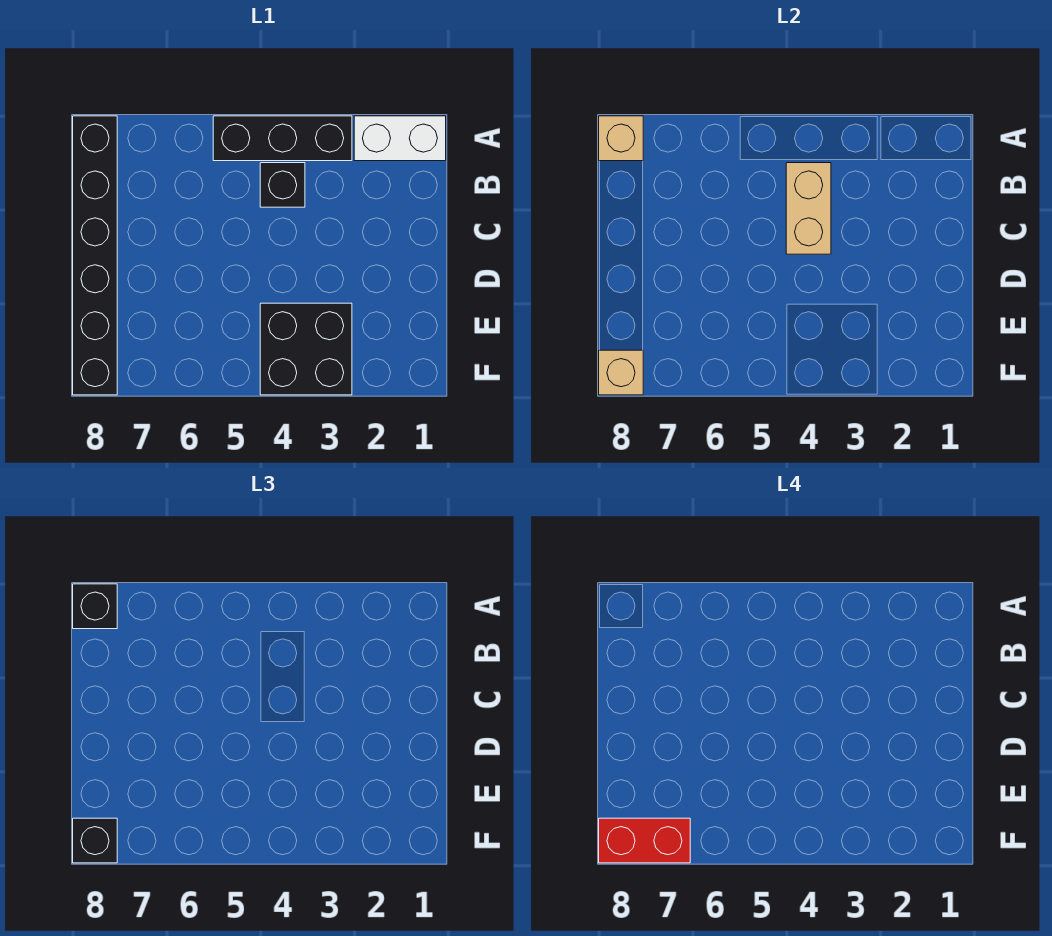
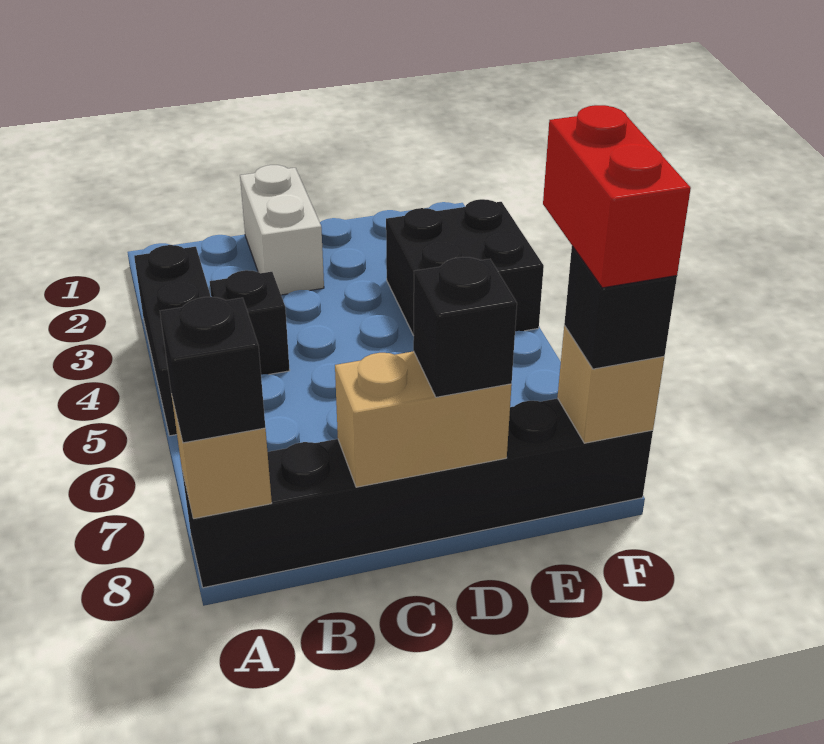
white brick A1:A2 level 1 -> white brick C1:C2 level 1
tan brick B4:C4 level 2 -> tan brick C8:D8 level 2
none -> black brick D8 level 3

